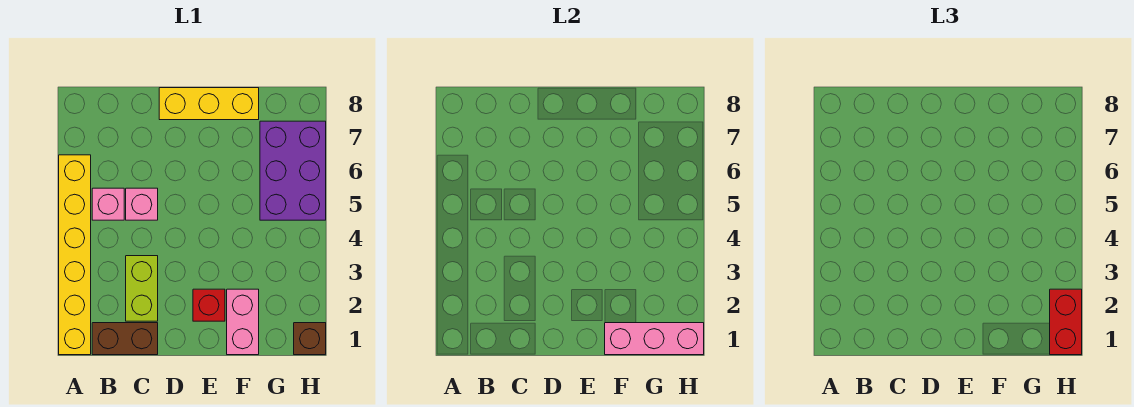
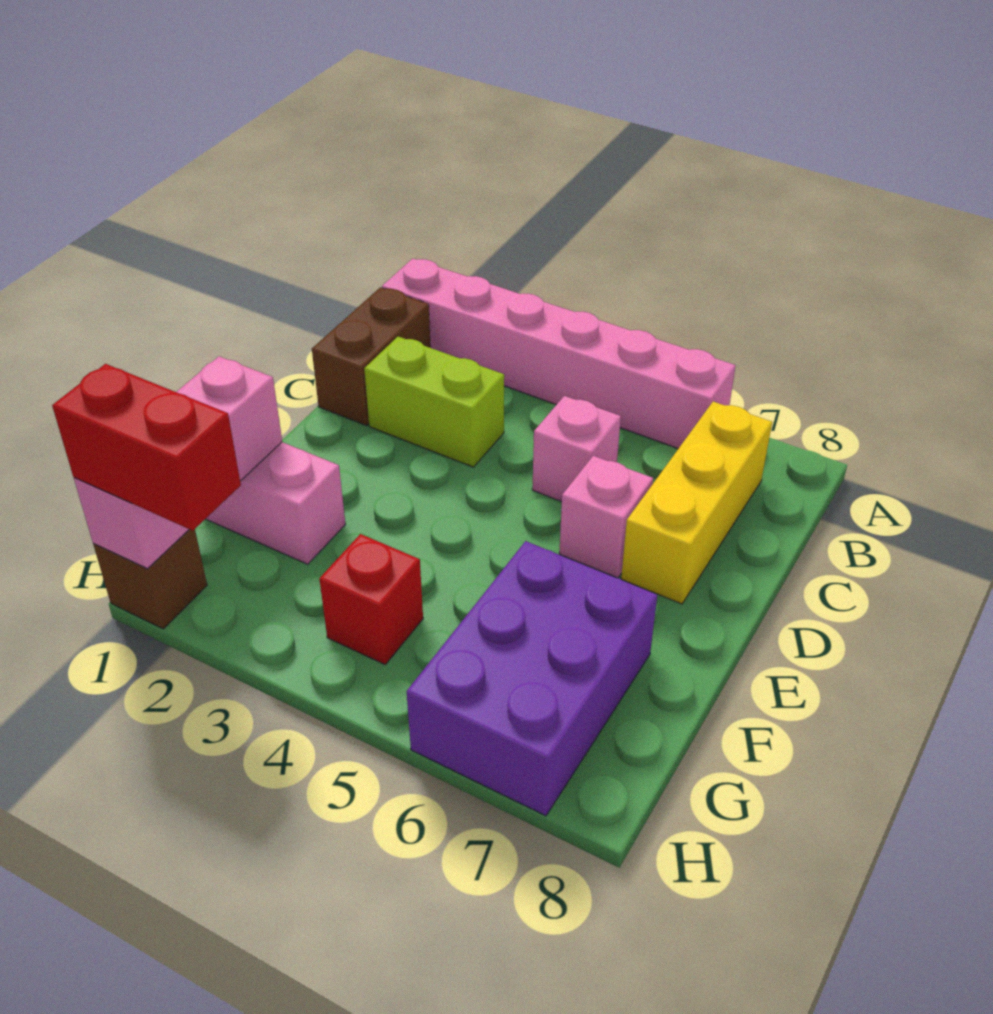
yellow brick A1:A6 level 1 -> pink brick A1:A6 level 1
pink brick B5 level 1 -> pink brick D6 level 1
yellow brick D8:F8 level 1 -> yellow brick B7:D7 level 1
red brick E2 level 1 -> red brick G4 level 1
purple brick G5:H7 level 1 -> purple brick F6:H7 level 1

